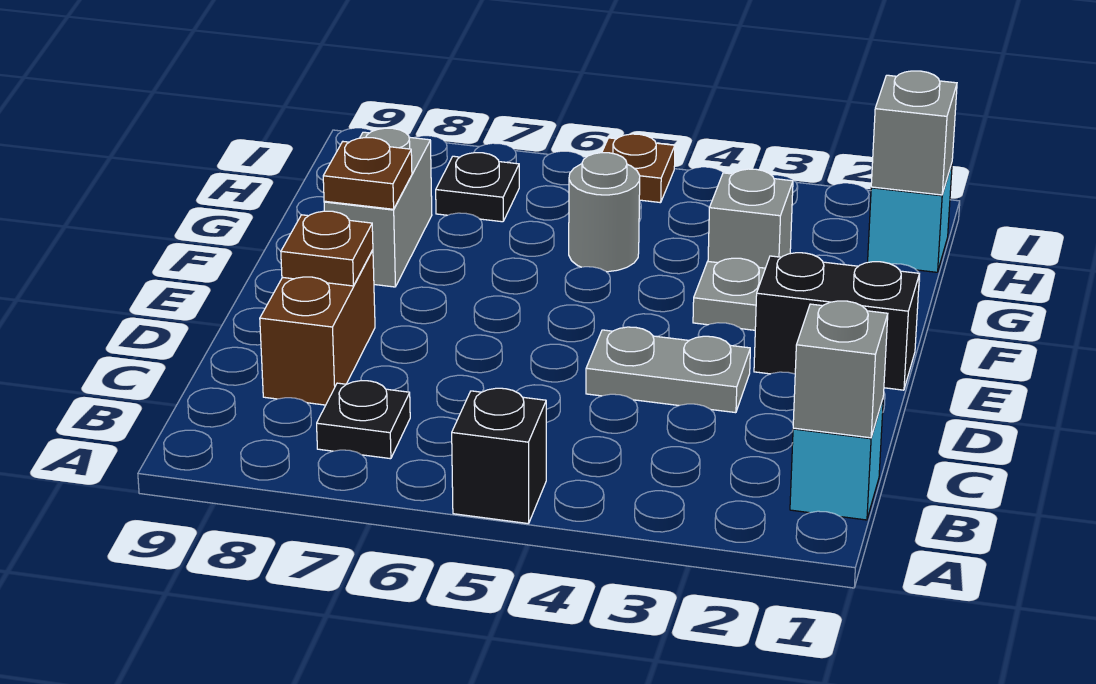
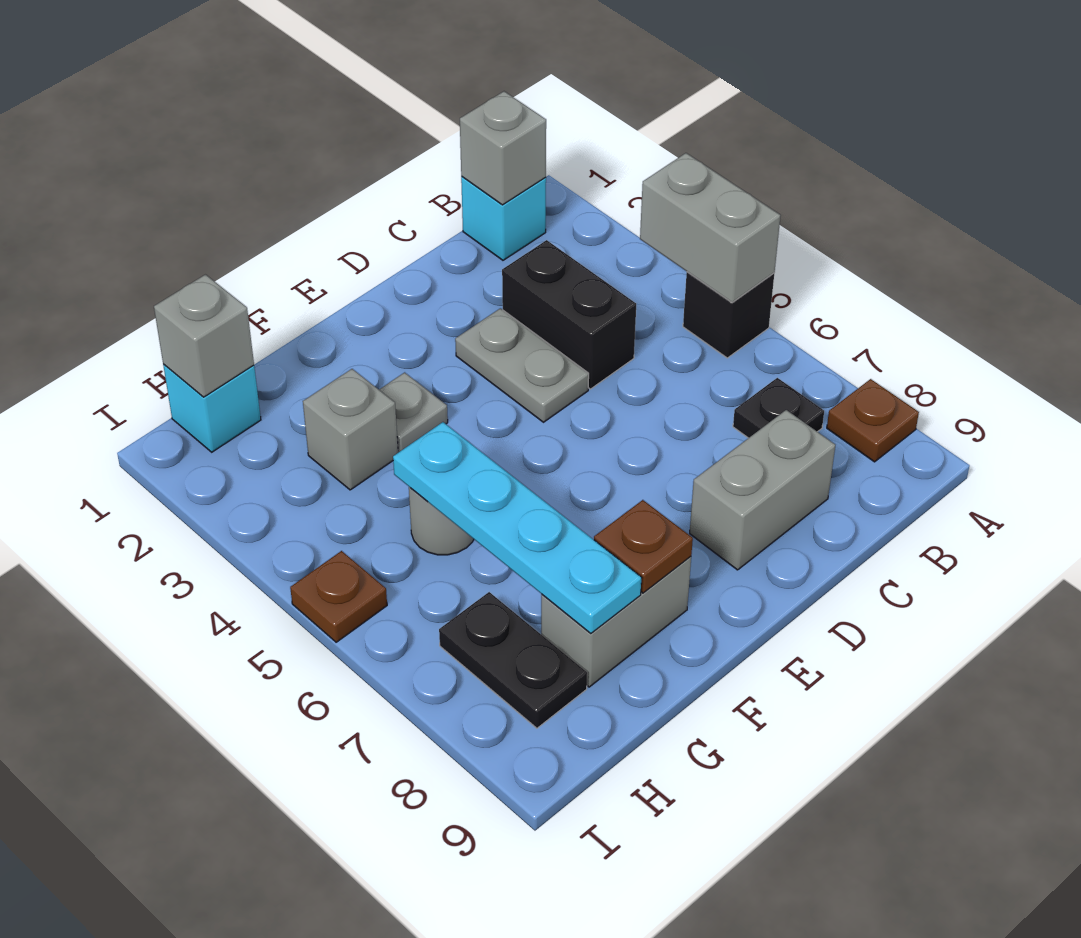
none -> grey brick A4:A5 level 2
brown brick C8:D8 level 1 -> grey brick C8:D8 level 1
brown plate D8 level 2 -> brown plate A8 level 1
black brick E1:E2 level 1 -> black brick C3:C4 level 1
none -> cyan plate G5:G8 level 2
black plate H7 level 1 -> black plate H7:H8 level 1

